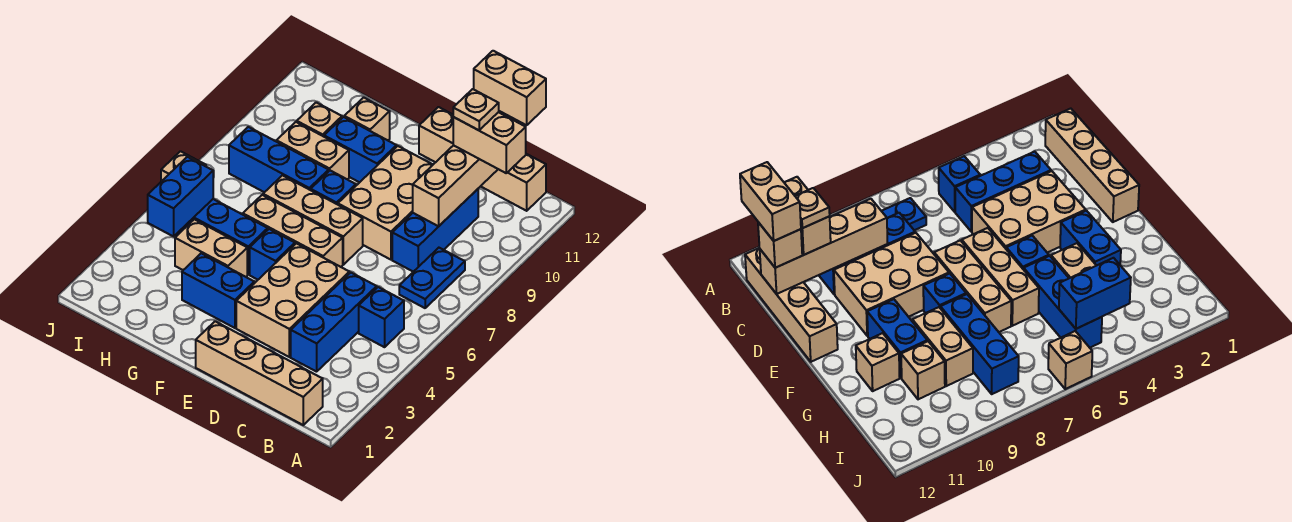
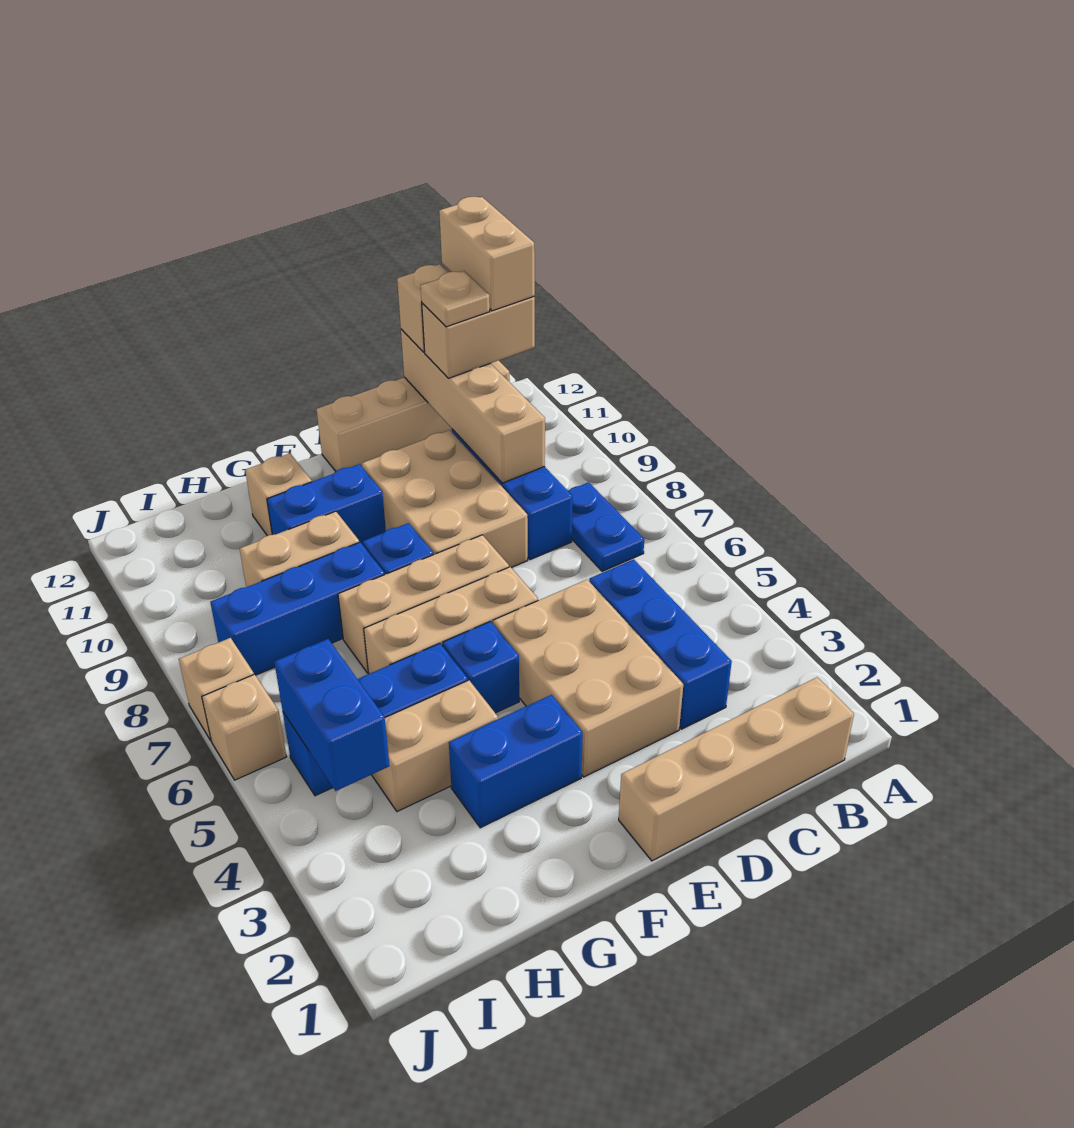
blue brick B5 level 1 -> none
tan brick B12:C12 level 4 -> tan brick B11:B12 level 4
tan brick H10 level 1 -> tan brick J7 level 1

